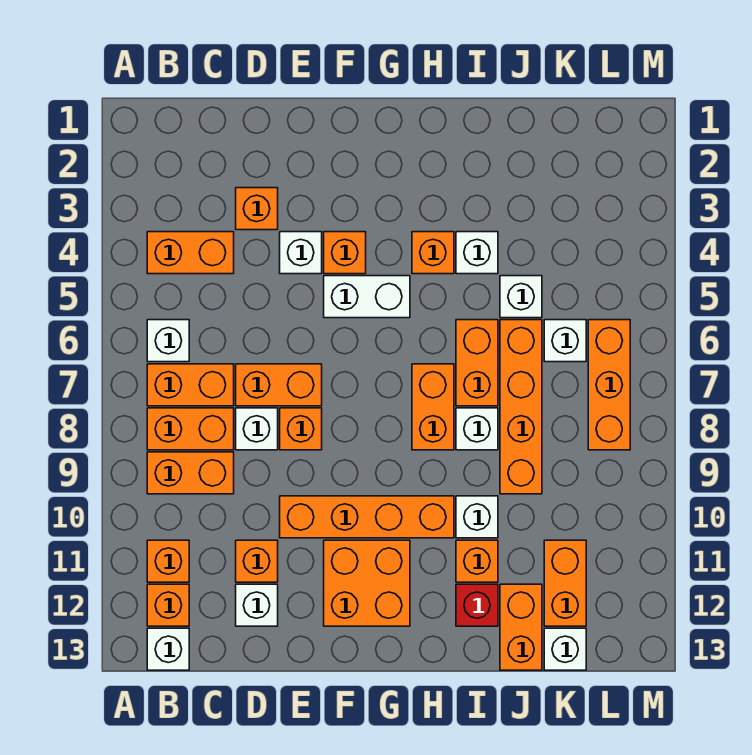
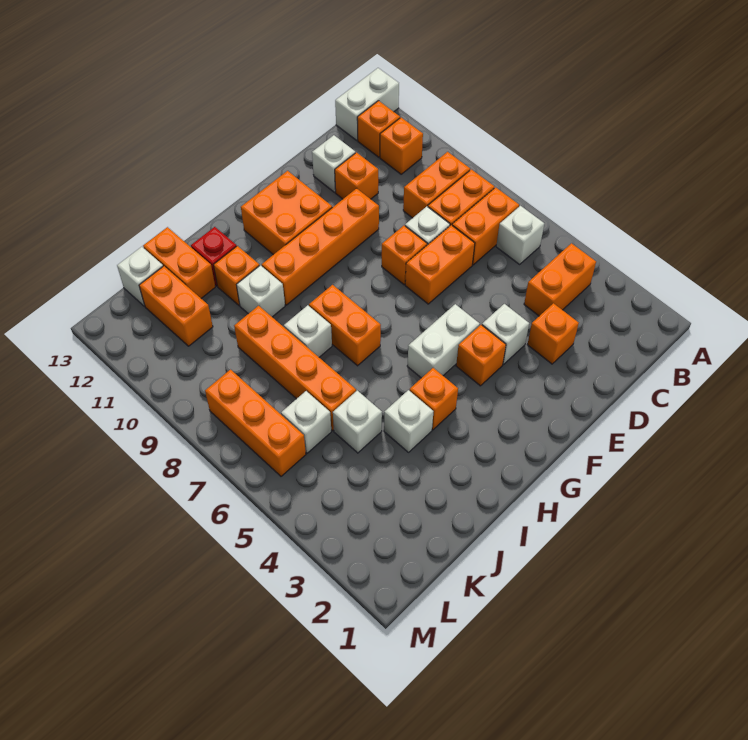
white brick B13 level 1 -> white brick A13:B13 level 1
orange brick I6:I7 level 1 -> none

